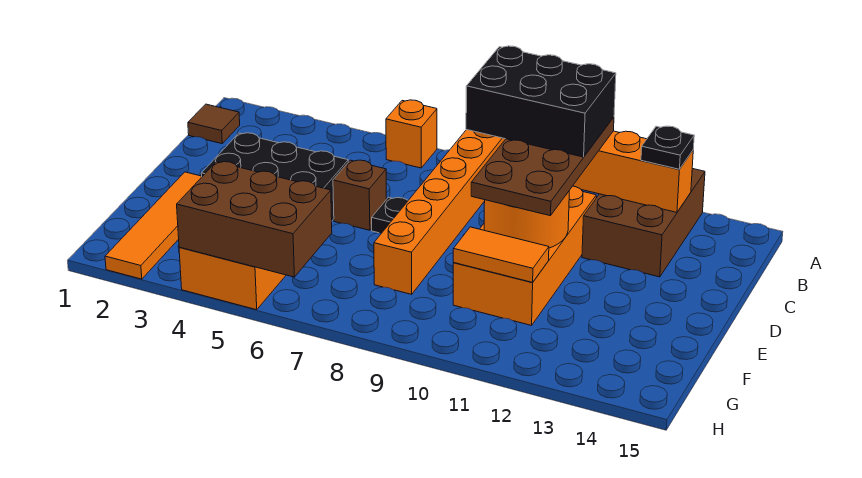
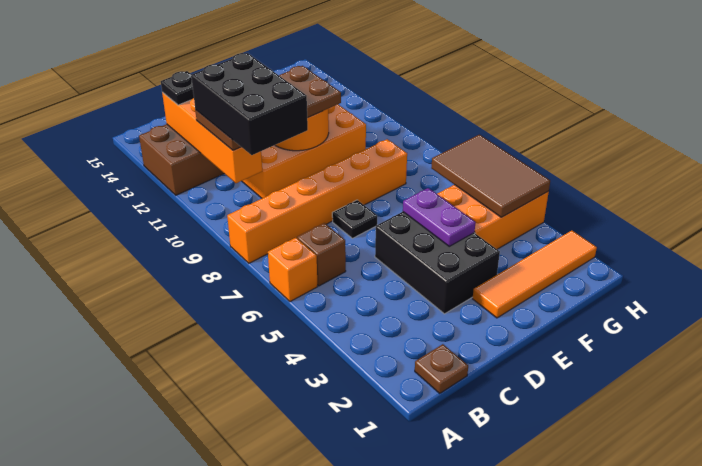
brown tile B1 level 1 -> brown plate B1 level 1
brown brick D6 level 1 -> brown brick B6 level 1
none -> purple plate E4:E5 level 2
orange tile F10:F11 level 2 -> none
brown brick G4:H6 level 2 -> brown tile G4:H6 level 2

